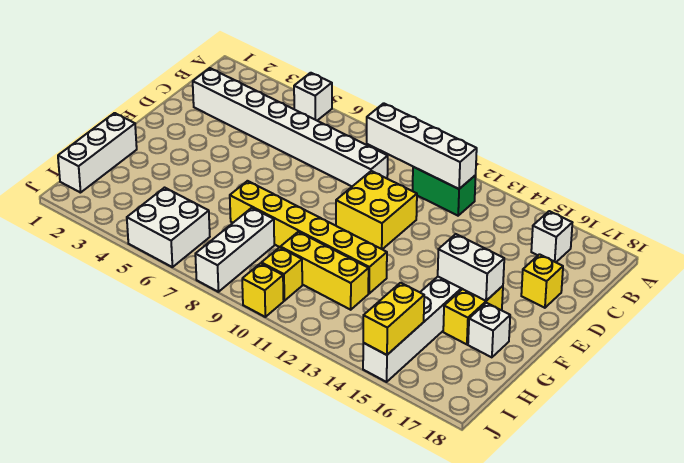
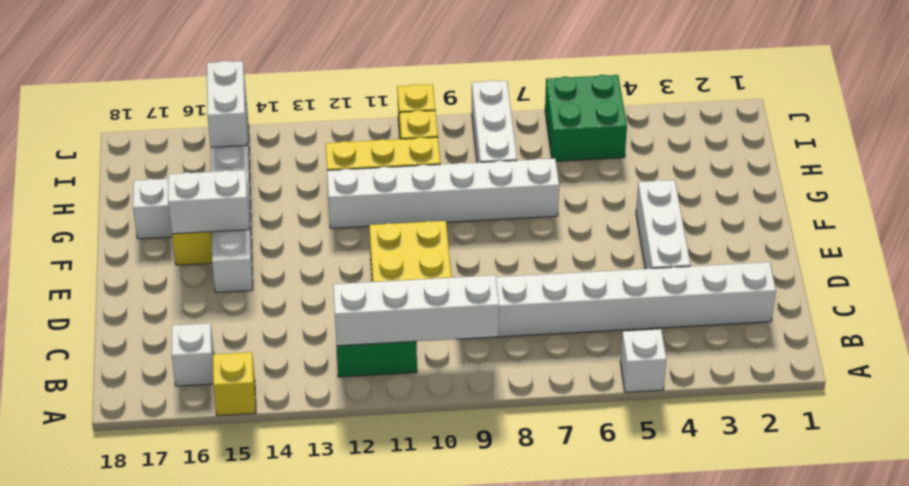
yellow brick D17 level 1 -> yellow brick A15 level 1
white brick G1:I1 level 1 -> white brick D4:F4 level 1
yellow brick G7:G12 level 1 -> white brick G7:G12 level 1
white brick I5:J6 level 1 -> green brick I5:J6 level 1
yellow brick I15:J15 level 2 -> white brick I15:J15 level 2

